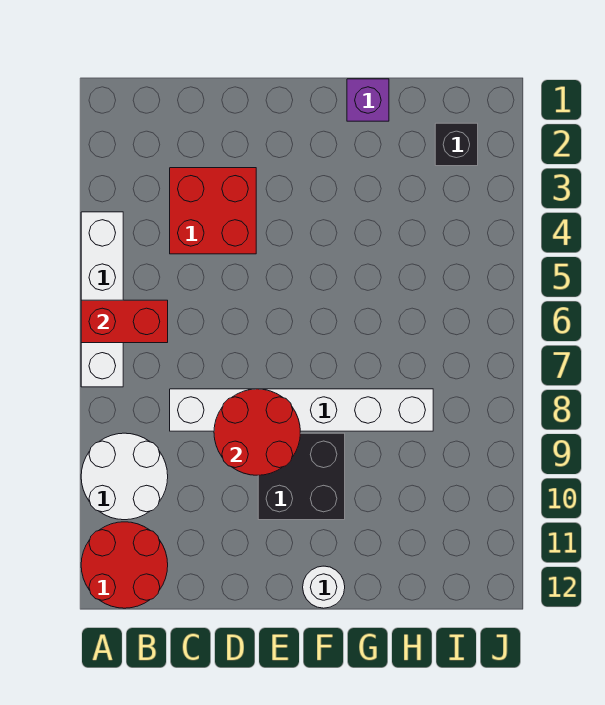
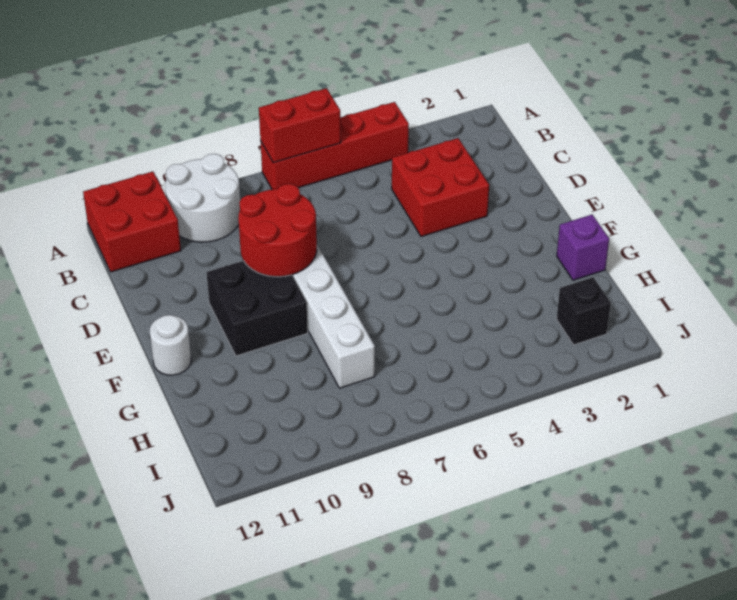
white brick A4:A7 level 1 -> red brick A4:A7 level 1
red brick A6:B6 level 2 -> red brick A6:A7 level 2
red round brick A11:B12 level 1 -> red brick A11:B12 level 1

